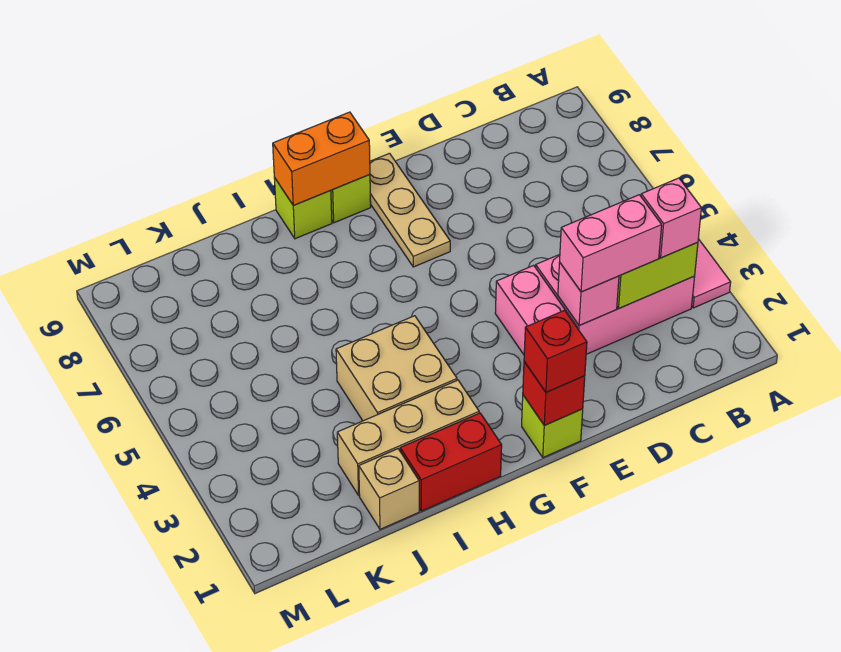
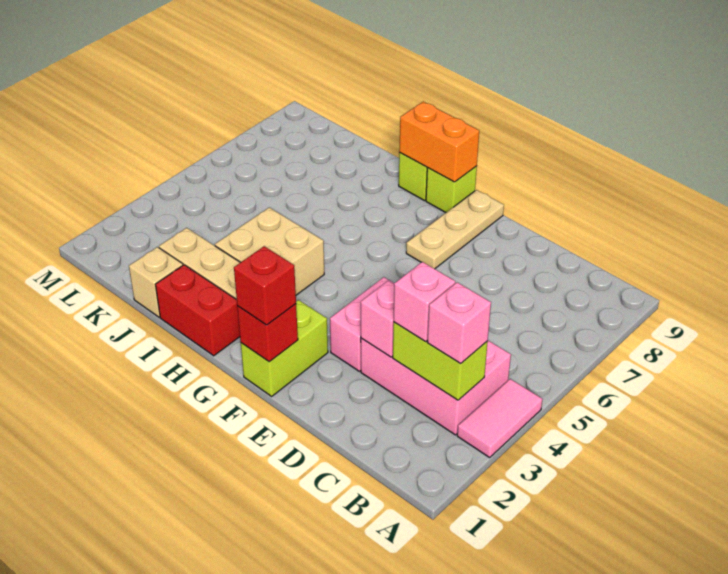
pink brick C3:D3 level 3 -> pink brick C3 level 3
lime brick F1 level 1 -> lime brick F1:F2 level 1

